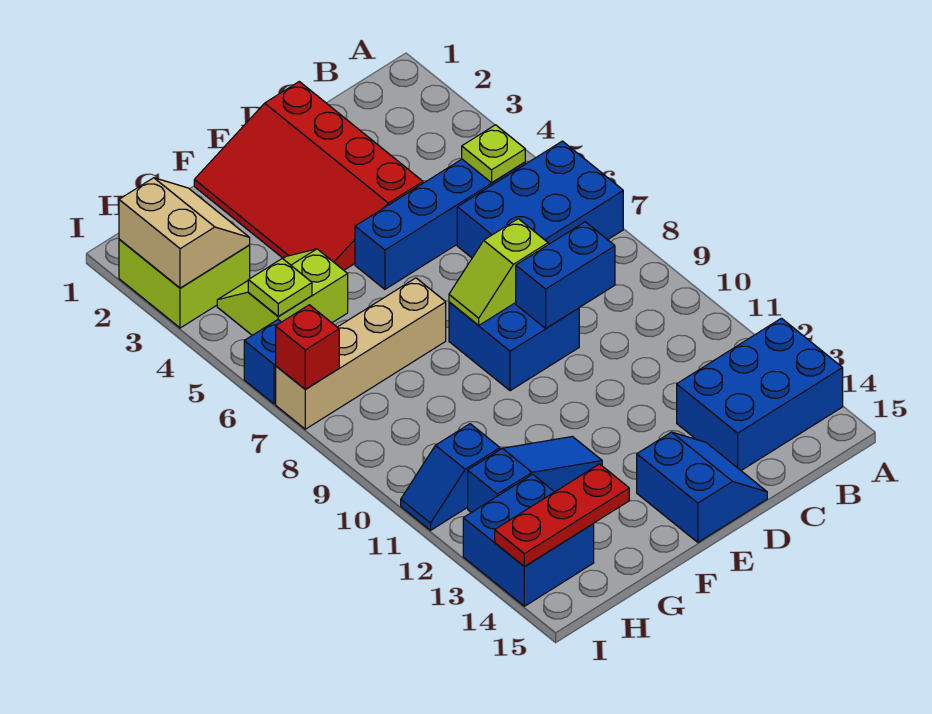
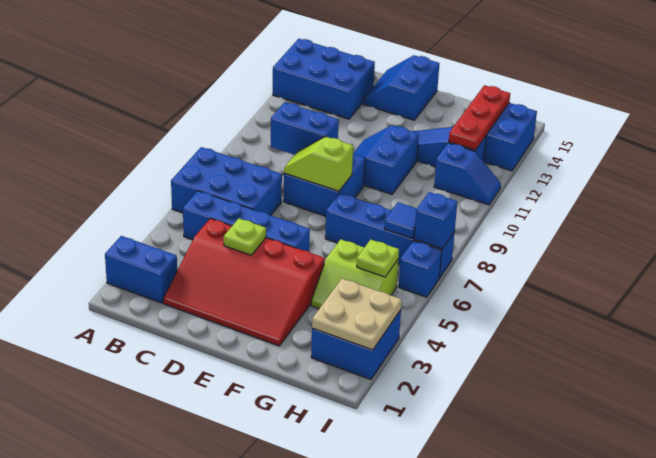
none -> blue brick A2:B2 level 1
lime plate B5 level 2 -> lime plate D4 level 2
red slope D1:F4 level 1 top D -> red slope C2:F4 level 1 top 4
lime slope D8:E8 level 2 top D -> lime slope D8:E8 level 2 top E
none -> blue slope E10:F11 level 1 top F
tan brick F7:I7 level 1 -> blue brick F7:I7 level 1
red plate G14:I14 level 2 -> red plate H12:H14 level 2
lime brick H2:I3 level 1 -> blue brick H2:I3 level 1
tan slope H2:I3 level 2 top I -> tan plate H2:I3 level 2
none -> blue tile H7 level 2
red brick I7 level 2 -> blue brick I7 level 2

